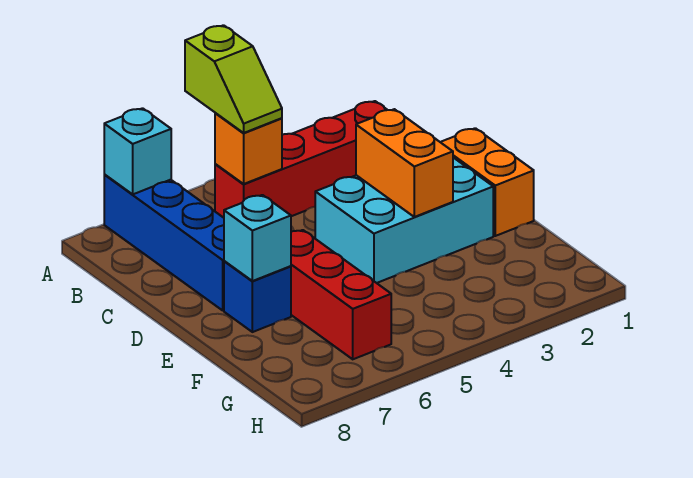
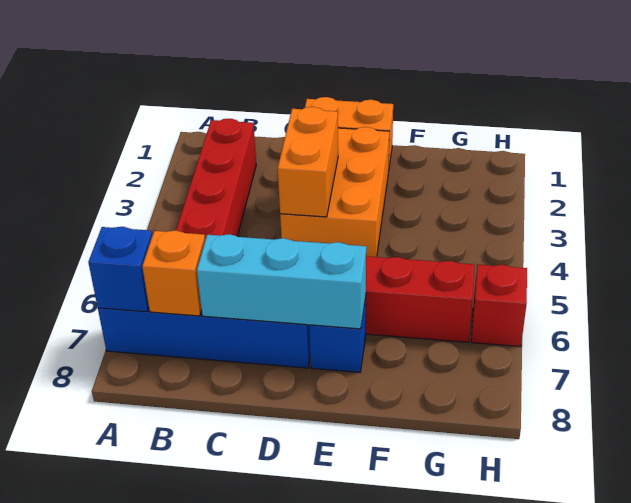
lime slope A5:B5 level 3 top A -> none
cyan brick A7 level 2 -> blue brick A7 level 2
orange brick B5 level 2 -> orange brick B7 level 2
cyan brick D2:E4 level 1 -> orange brick D2:E4 level 1
orange brick D3:E3 level 2 -> orange brick D3:D4 level 2
cyan brick E7 level 2 -> cyan brick C7:E7 level 2
none -> red brick H6 level 1

